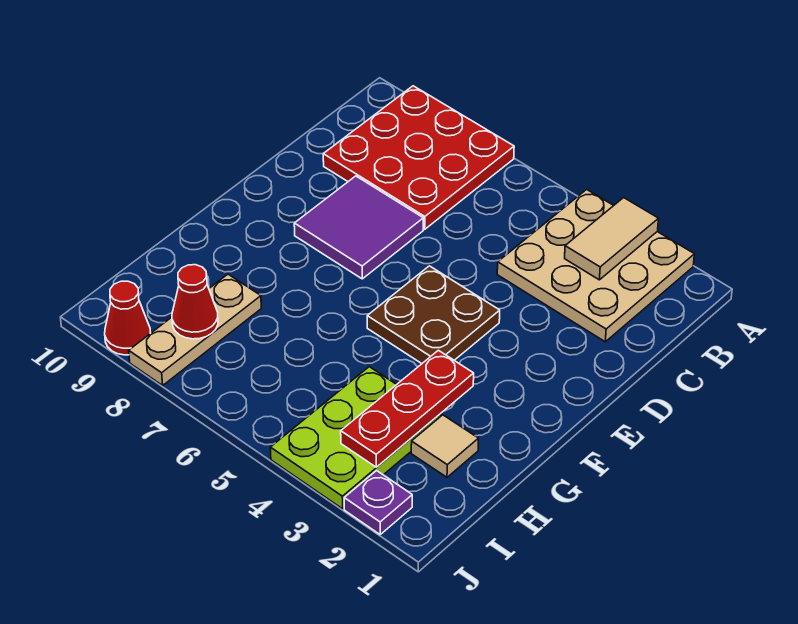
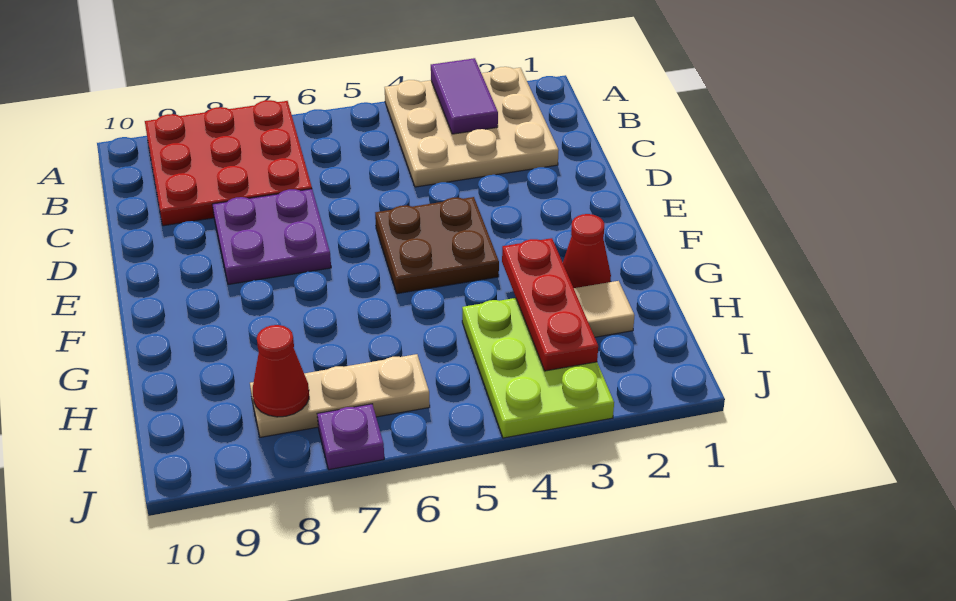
tan tile A3:B3 level 2 -> purple tile A3:B3 level 2
purple tile D7:E8 level 1 -> purple plate D7:E8 level 1
tan plate H8:J8 level 1 -> tan plate I6:I8 level 1
purple plate J2 level 1 -> purple plate J7 level 1
red cone J9 level 1 -> red cone G2 level 1

